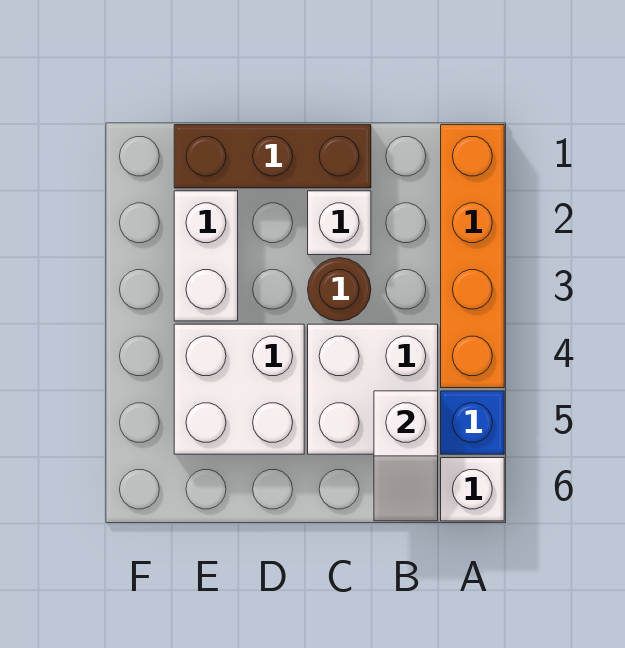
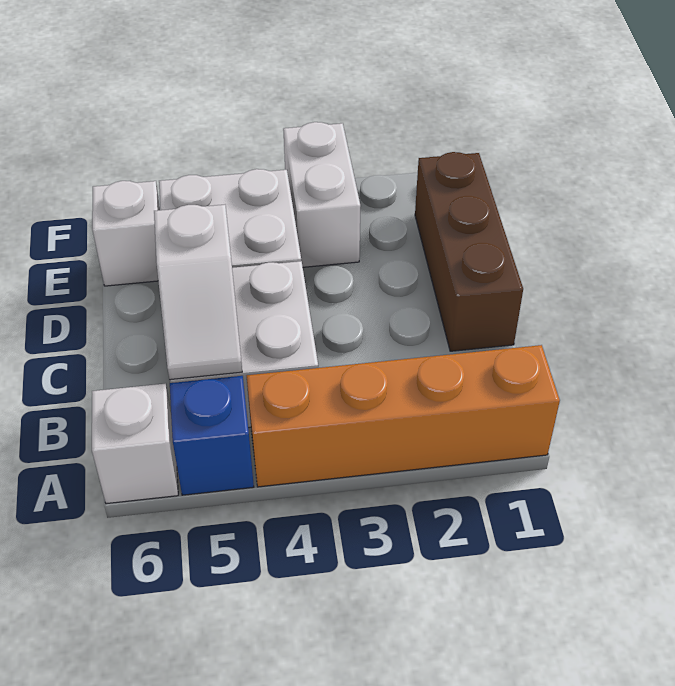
white slope B5:B6 level 2 top 5 -> white slope B5:C5 level 2 top C
white brick C2 level 1 -> white brick E6 level 1
brown round brick C3 level 1 -> none
white brick E2:E3 level 1 -> white brick E3:F3 level 1

